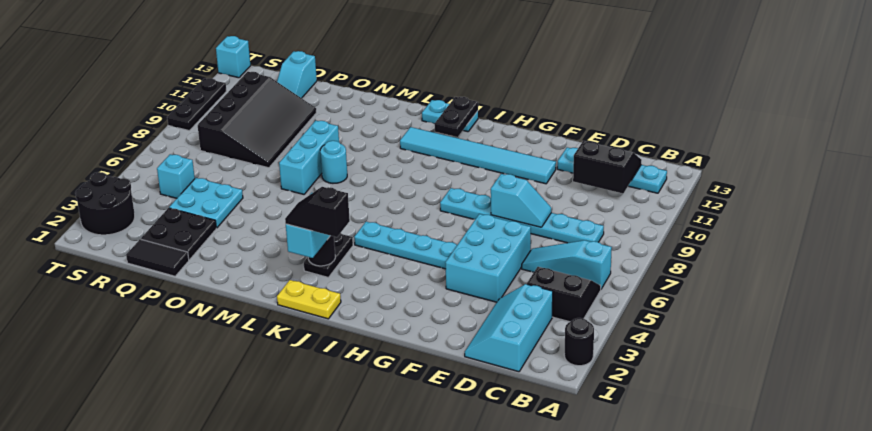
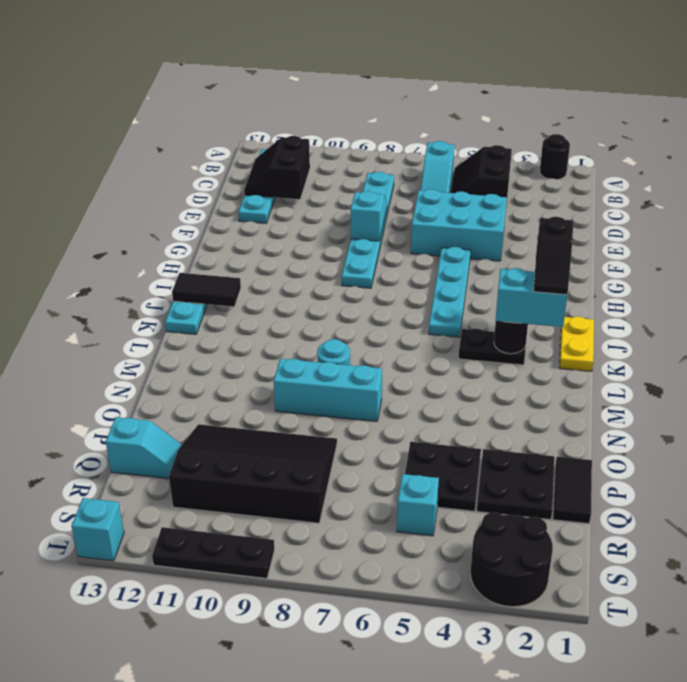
cyan slope C1:D3 level 1 top C -> none
cyan tile F11:K11 level 1 -> none
black plate J12:J13 level 2 -> black tile J12:J13 level 2
cyan plate P4:Q5 level 1 -> black plate P4:Q5 level 1

